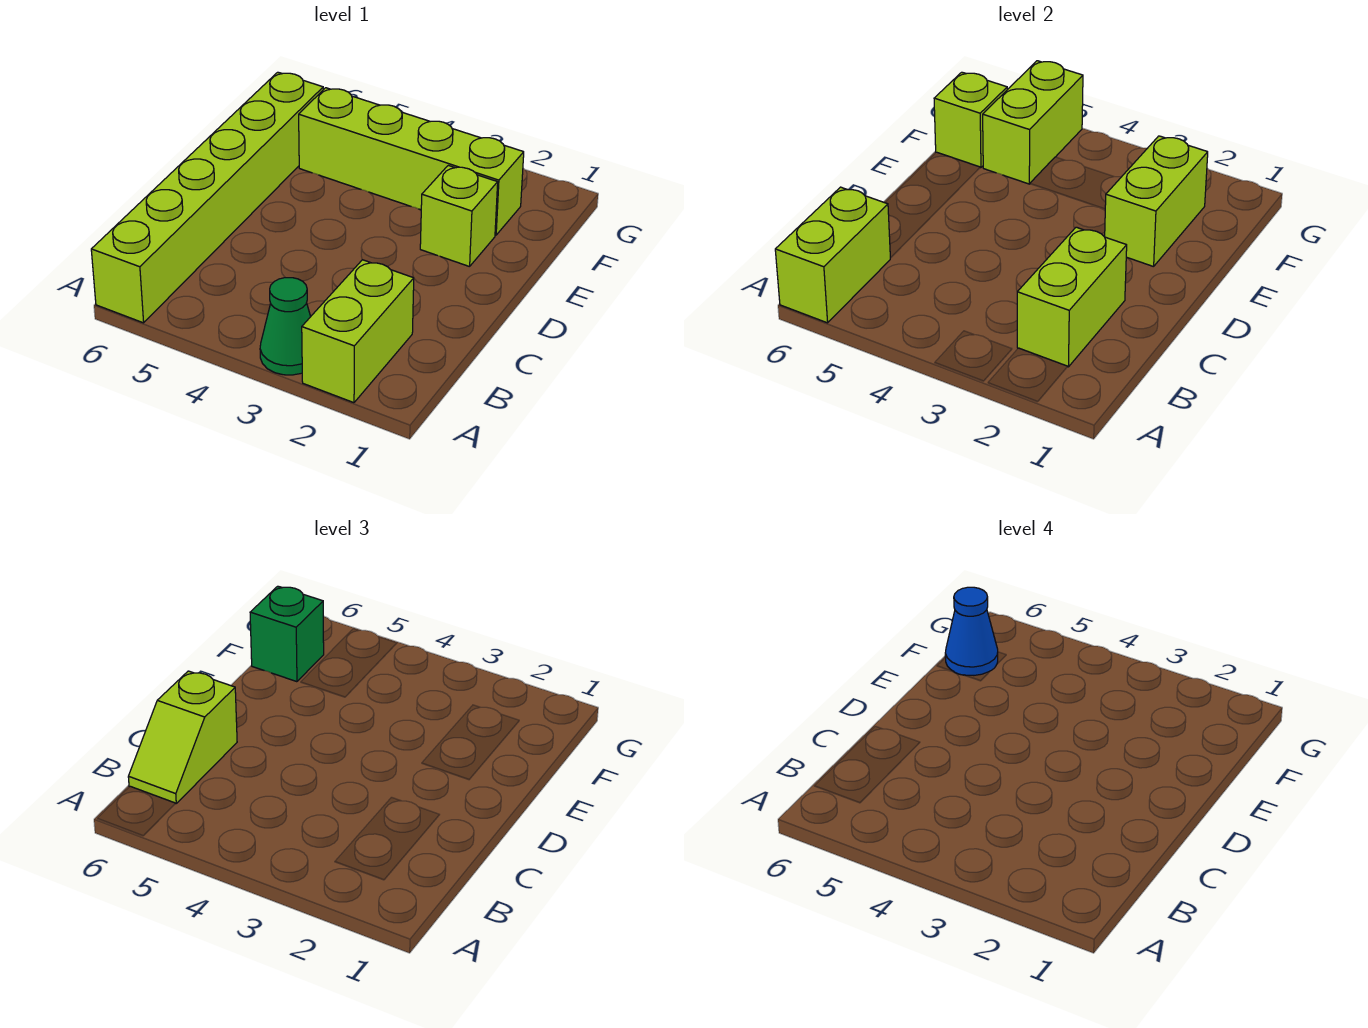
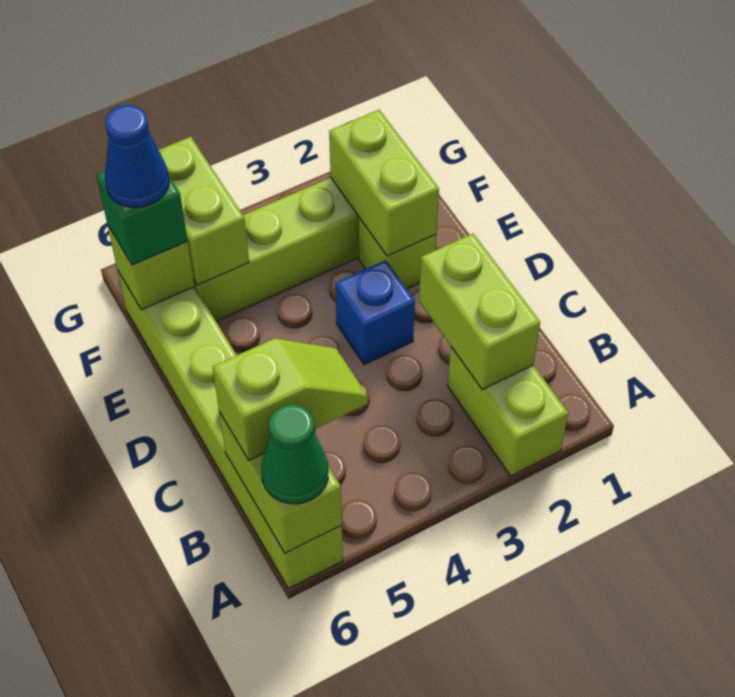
green cone A3 level 1 -> green cone A6 level 3
lime slope B6:C6 level 3 top C -> lime slope B5:B6 level 3 top 6
none -> blue brick D3 level 1

